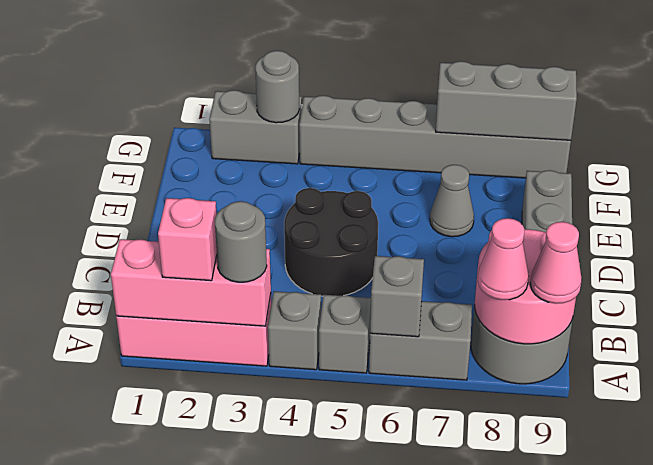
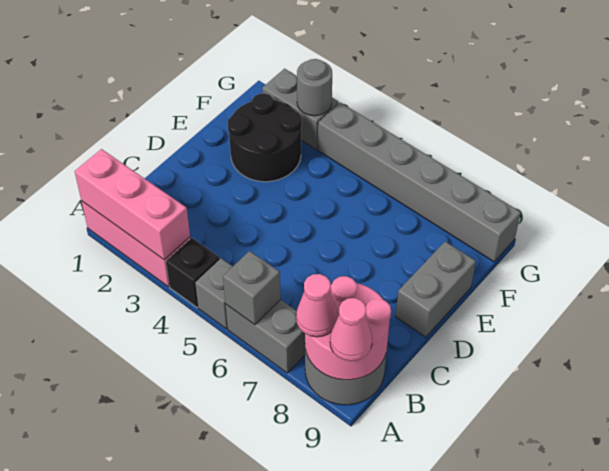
pink brick A2 level 3 -> none
grey round brick A3 level 3 -> none
grey brick A4 level 1 -> black brick A4 level 1
black round brick C4:D5 level 1 -> black round brick E2:F3 level 1
grey cone E7 level 1 -> none
grey brick G7:G9 level 2 -> none

